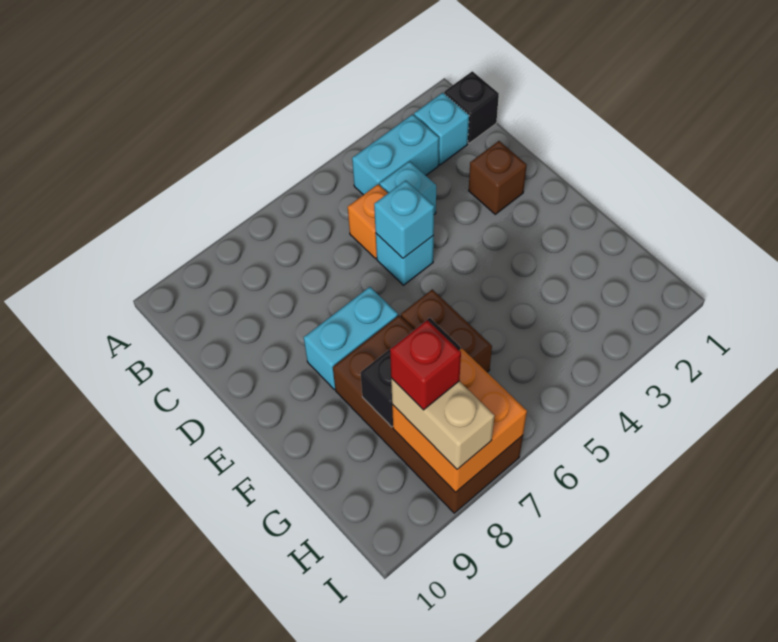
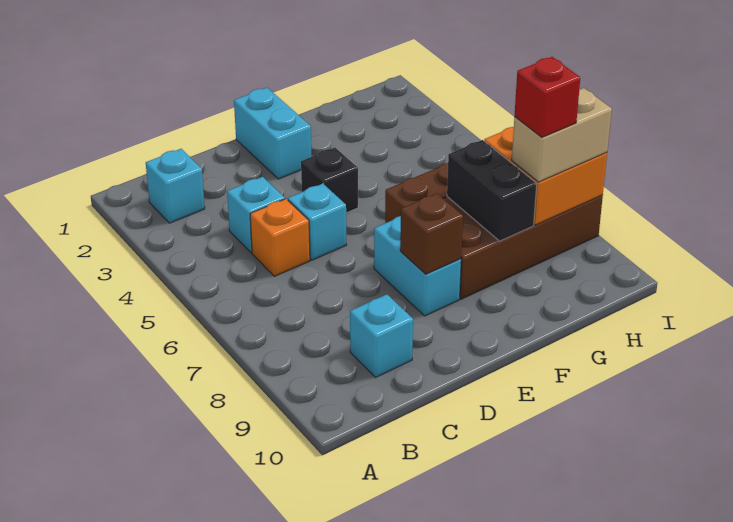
black brick B1 level 1 -> black brick E4 level 1
cyan brick B3:B4 level 1 -> cyan brick E1:E2 level 1
brown brick D2 level 1 -> brown brick E8 level 2
cyan brick D5 level 2 -> cyan brick C9 level 1

